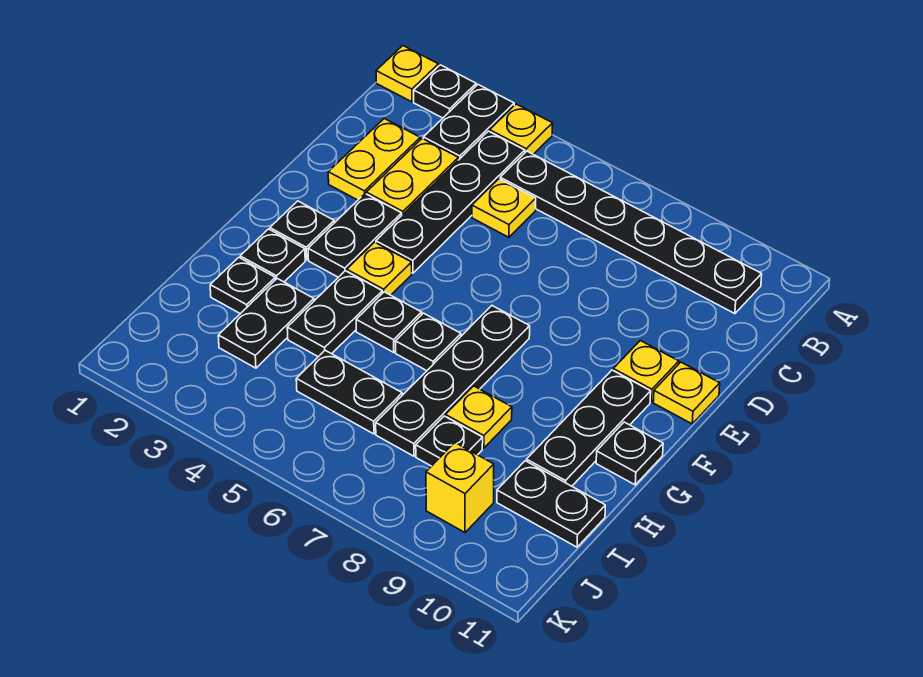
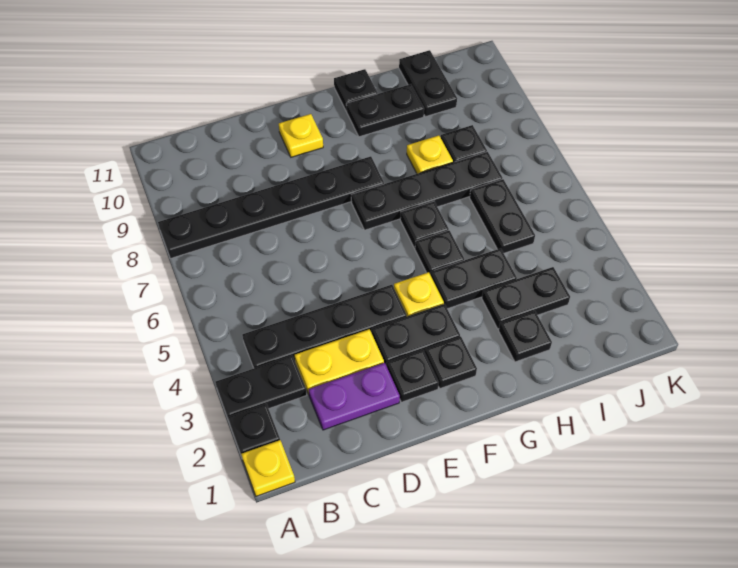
yellow plate A4 level 1 -> none
black plate B5:B10 level 1 -> black plate A8:F8 level 1
yellow plate C2:D2 level 1 -> purple plate C2:D2 level 1
yellow plate C5 level 1 -> none
yellow plate E11 level 1 -> none
black plate F10:H10 level 1 -> black plate G10:H10 level 1
black plate G2 level 1 -> black plate E2 level 1
yellow brick J9 level 1 -> none

